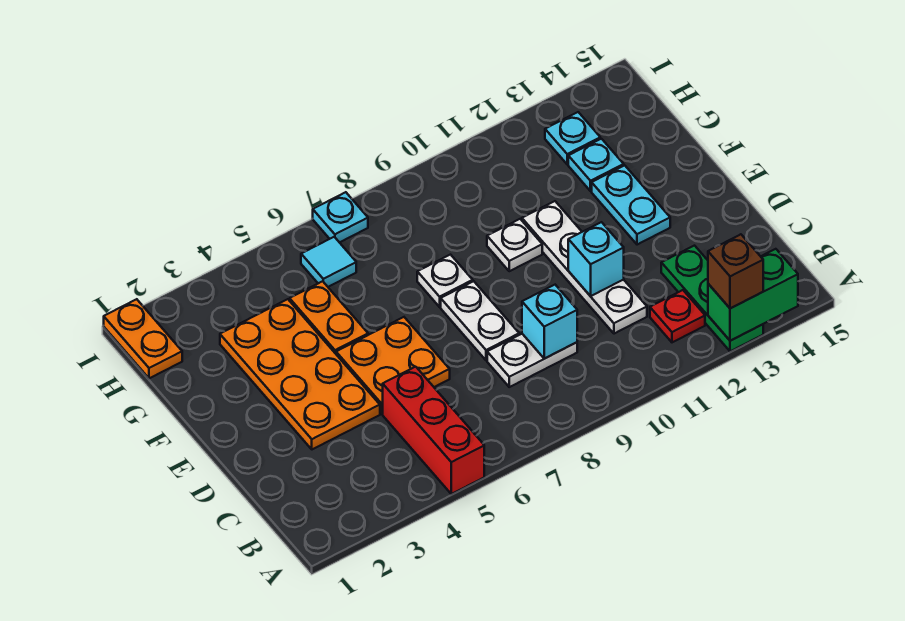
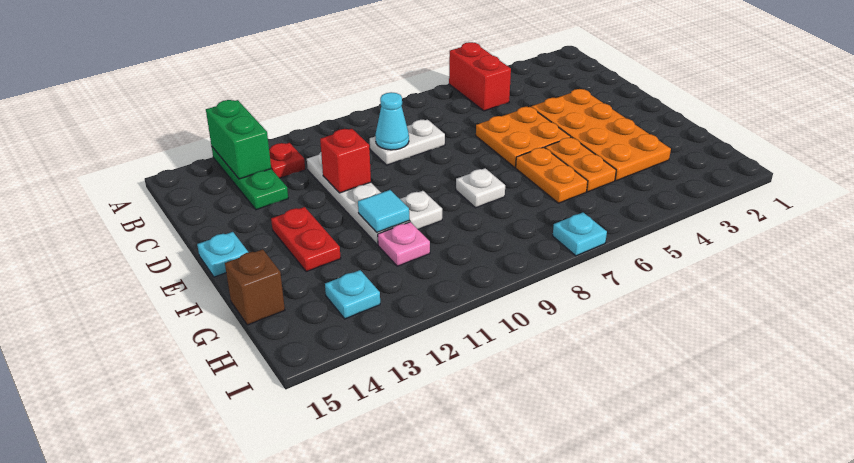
red brick A5:C5 level 1 -> red brick A5:B5 level 1
green brick A13:A14 level 2 -> green brick A13:B13 level 2
brown brick A13 level 3 -> brown brick G15 level 1
cyan brick C9 level 2 -> cyan cone C9 level 2
white plate D8:E8 level 1 -> none
cyan brick D11 level 2 -> red brick D11 level 2
cyan plate E13:F13 level 1 -> red plate E13:F13 level 1
none -> pink plate G11 level 1
cyan plate G13 level 1 -> cyan plate E15 level 1
orange plate H1:I1 level 1 -> orange plate F6:G6 level 1
cyan tile H6 level 1 -> cyan tile F11 level 2

